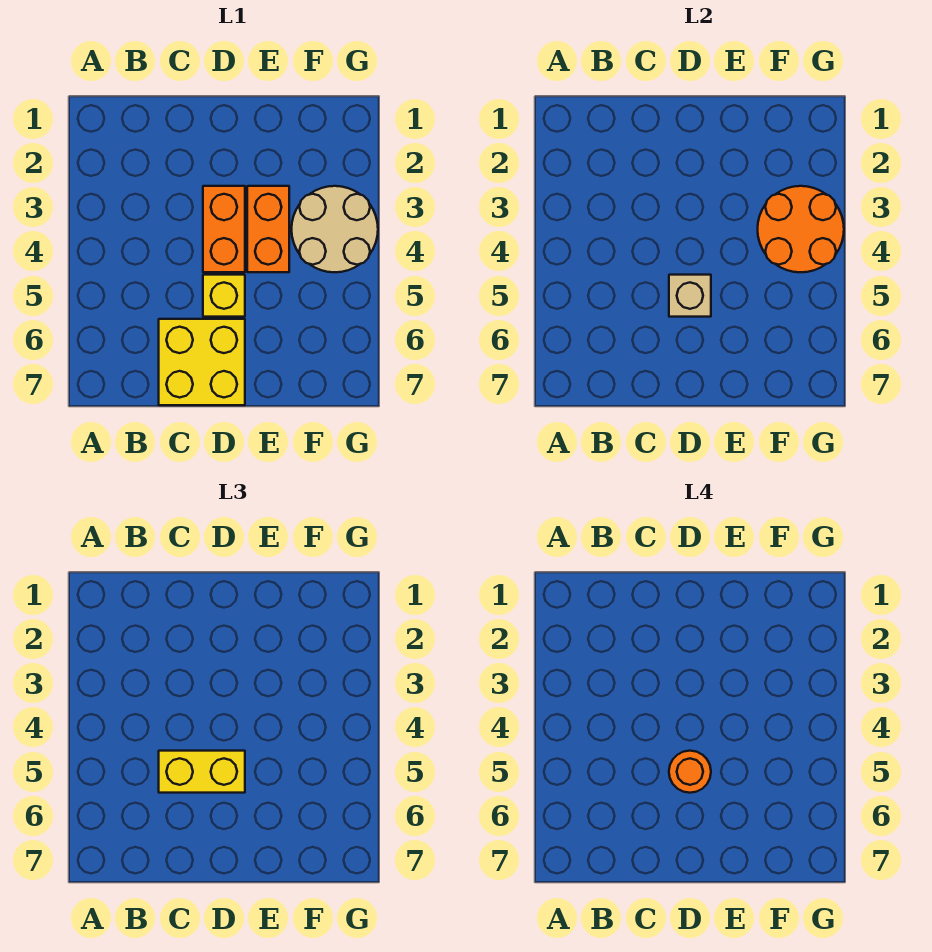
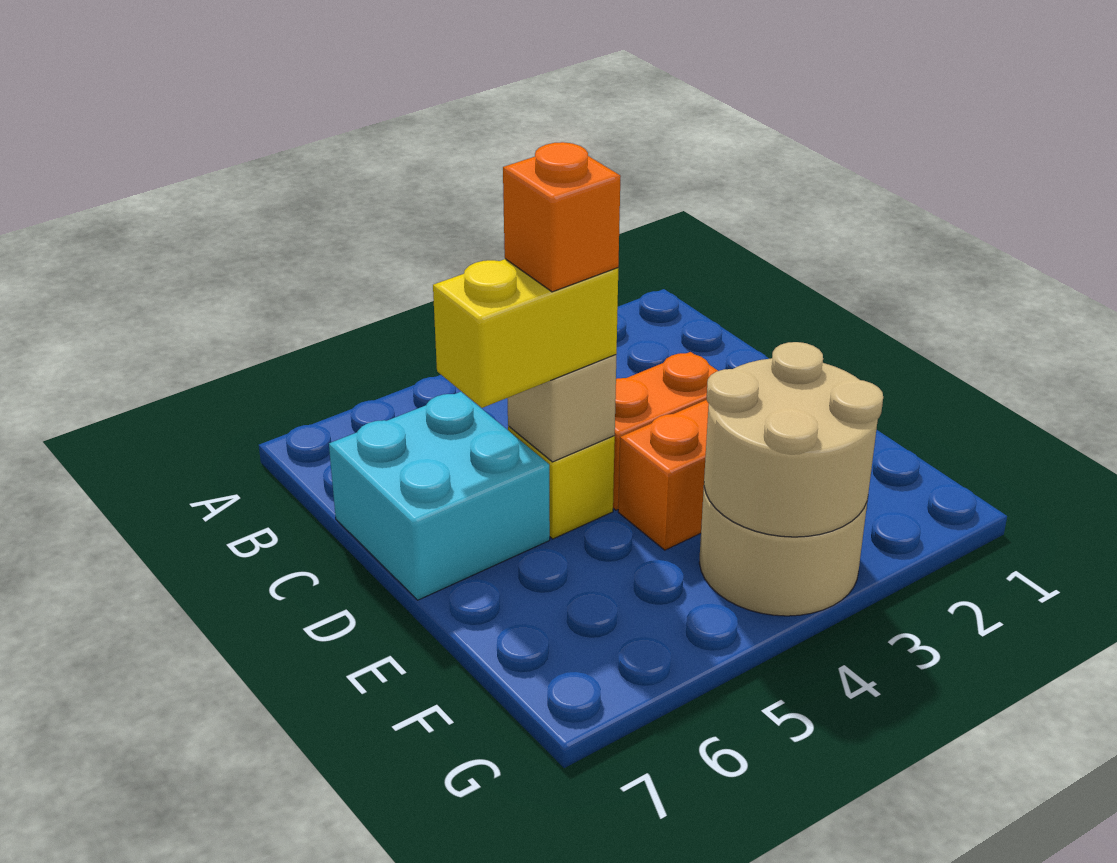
yellow brick C5:D5 level 3 -> yellow brick D5:D6 level 3
yellow brick C6:D7 level 1 -> cyan brick C6:D7 level 1
orange round brick D5 level 4 -> orange brick D5 level 4
orange round brick F3:G4 level 2 -> tan round brick F3:G4 level 2

